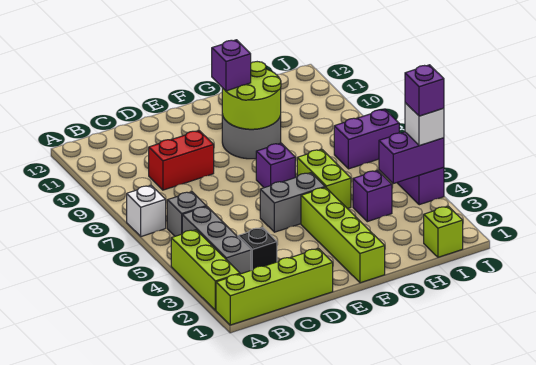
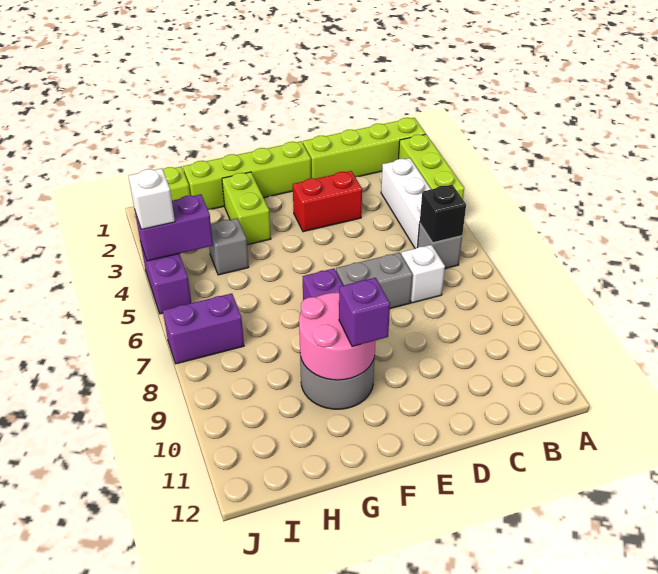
white brick A7 level 1 -> white brick C7 level 1
grey brick B3:B5 level 1 -> white brick B3:B5 level 1
black brick C3 level 1 -> black brick B6 level 2
red brick C9:D9 level 1 -> red brick D3:E3 level 1
grey brick E5:F5 level 1 -> grey brick D7:E7 level 1
lime brick F1:F4 level 1 -> lime brick E1:H1 level 1
lime round brick F9:G10 level 2 -> pink round brick F9:G10 level 2
lime brick G5:G6 level 1 -> lime brick G2:G3 level 1
purple brick H4 level 1 -> grey brick H4 level 1
purple brick J4 level 4 -> none

